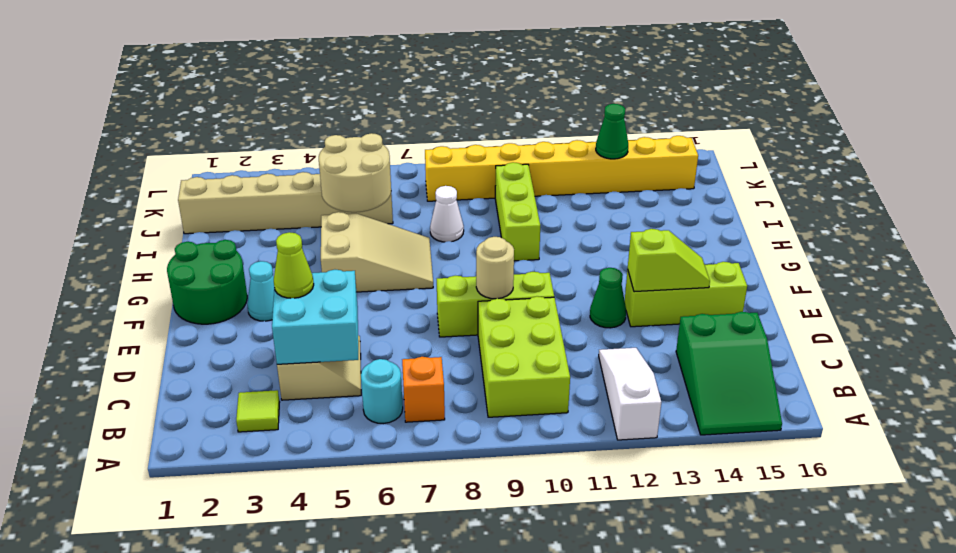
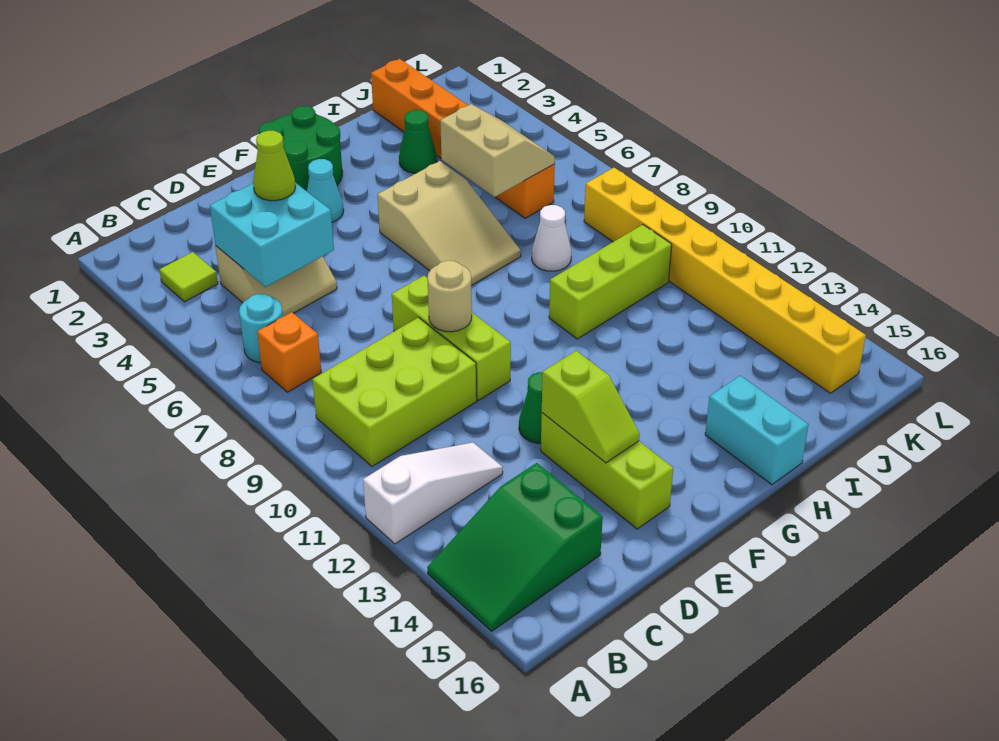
none -> cyan brick H15:H16 level 1
tan round brick I5:J6 level 2 -> tan slope I5:J6 level 2 top I
tan brick J1:J6 level 1 -> orange brick J1:J6 level 1
green cone K13 level 2 -> green cone I3 level 1

